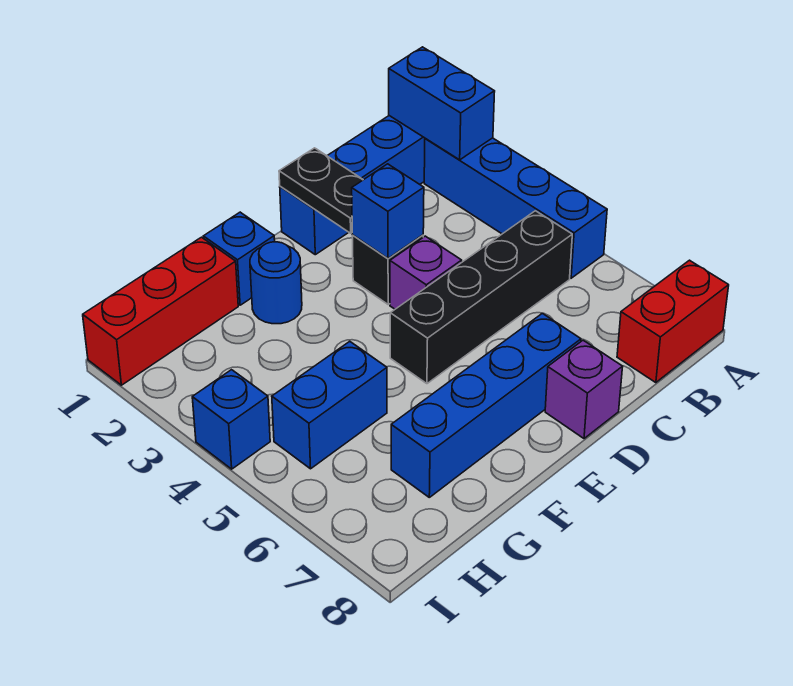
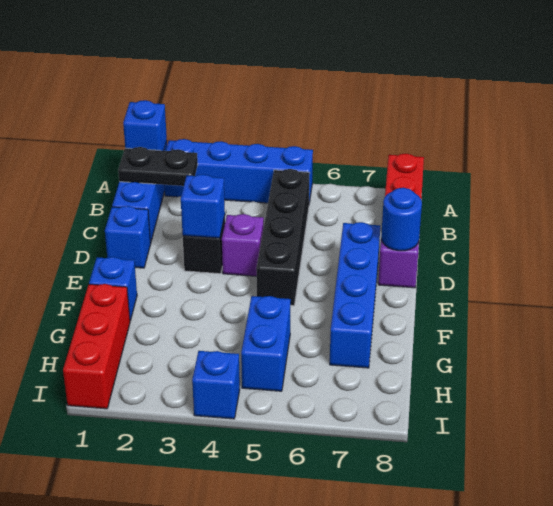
blue brick A1:A2 level 2 -> blue brick A1 level 2
black plate D1:D2 level 2 -> black plate B1:B2 level 2
blue round brick F2 level 1 -> blue round brick D8 level 2

